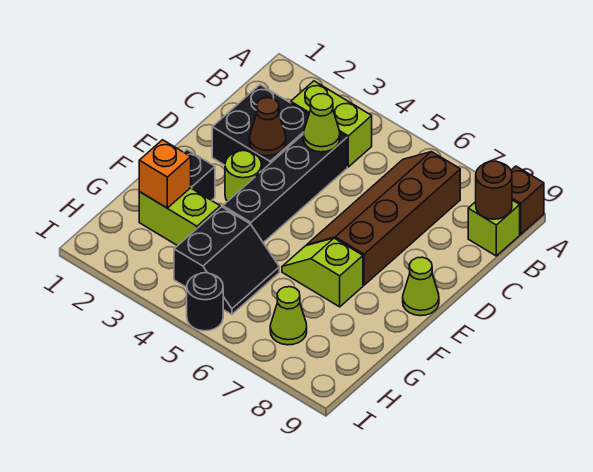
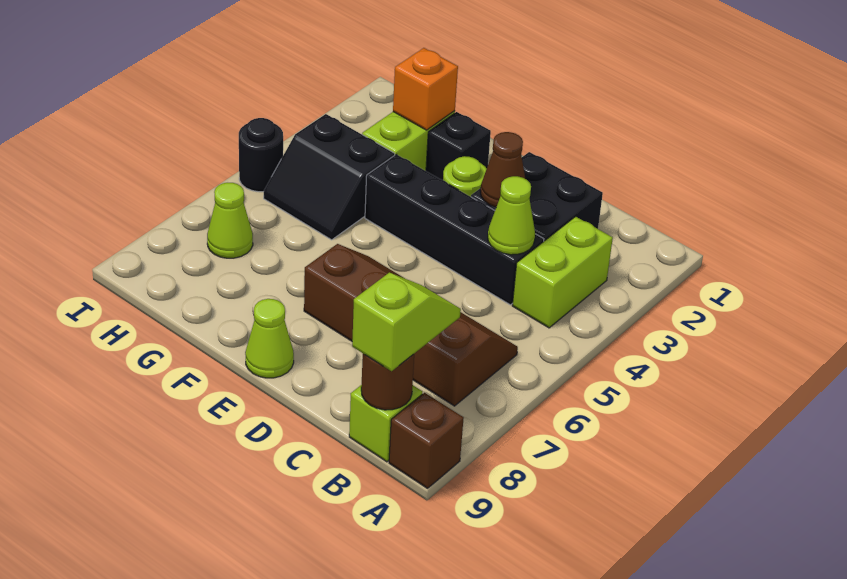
lime slope F6:F7 level 1 top 7 -> lime slope B8:B9 level 3 top 9

